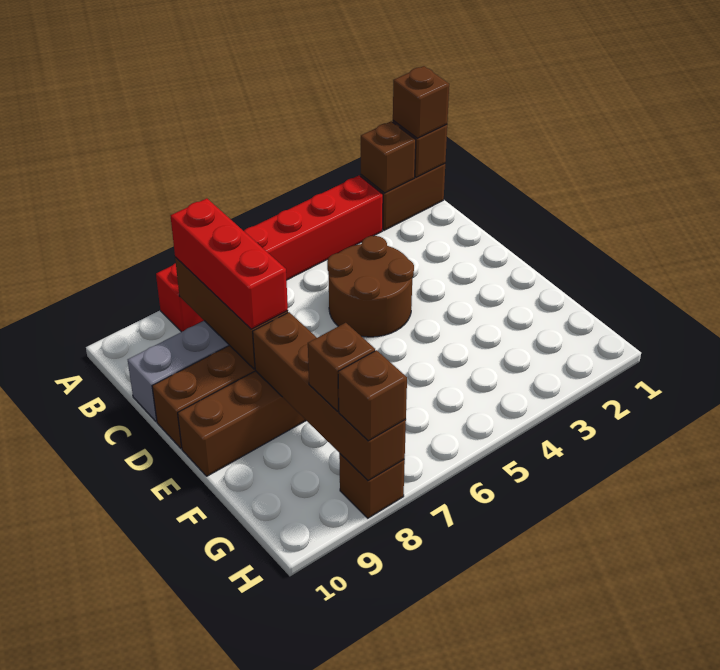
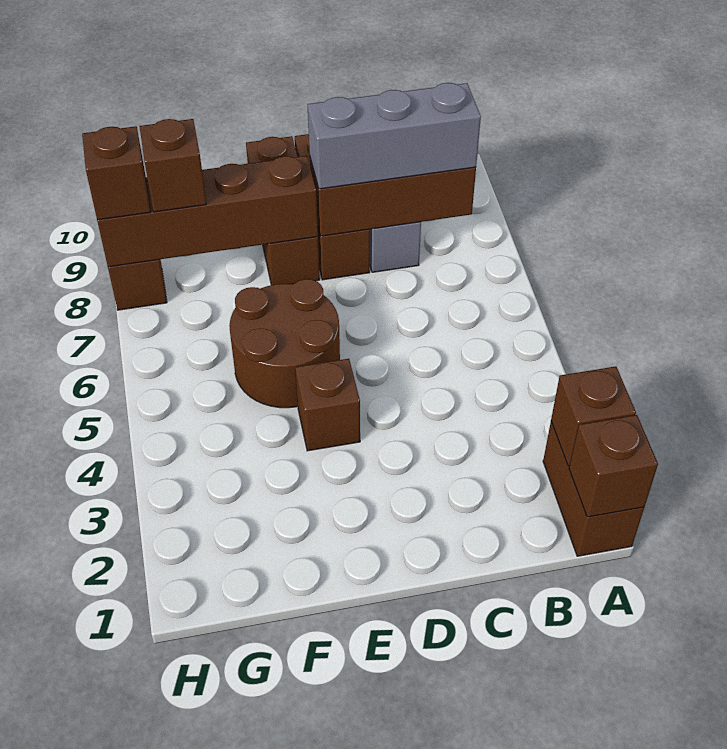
brown brick A1 level 3 -> brown brick E4 level 1
red brick A3:A8 level 1 -> none
red brick B8:D8 level 3 -> grey brick B8:D8 level 3
brown round brick C4:D5 level 1 -> brown round brick E5:F6 level 1

